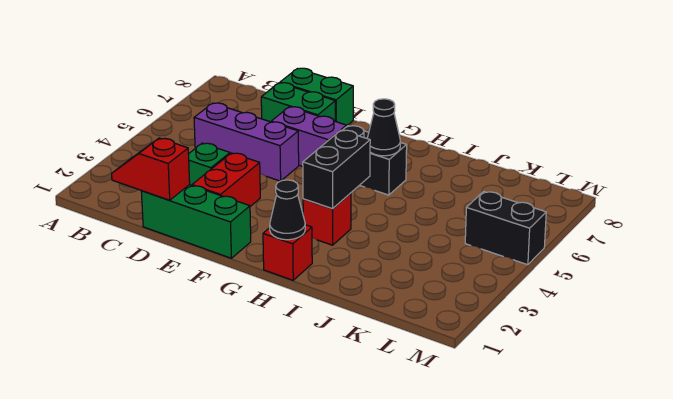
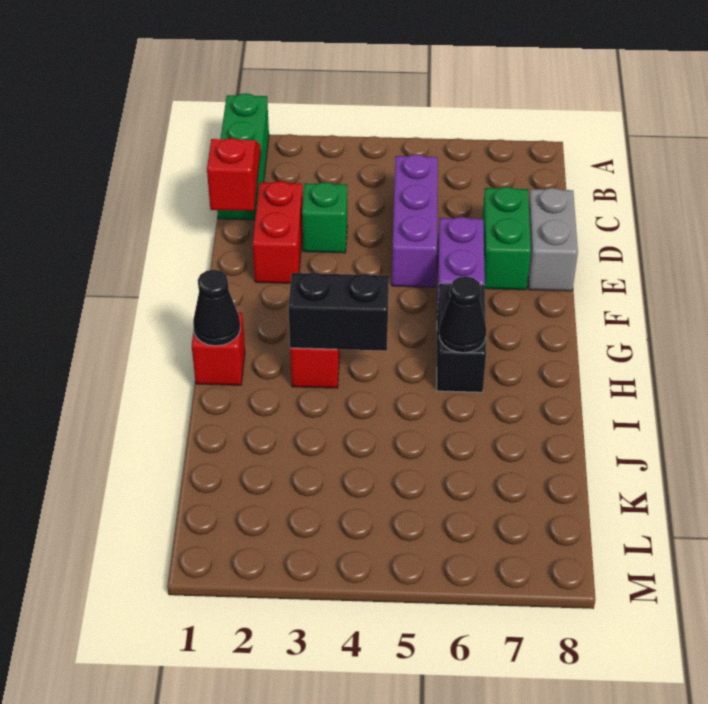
green brick D1:F1 level 1 -> green brick A1:C1 level 1
green brick D8:E8 level 1 -> grey brick D8:E8 level 1
red brick E2:E3 level 1 -> red brick D2:E2 level 1
black brick L5:M5 level 1 -> none

